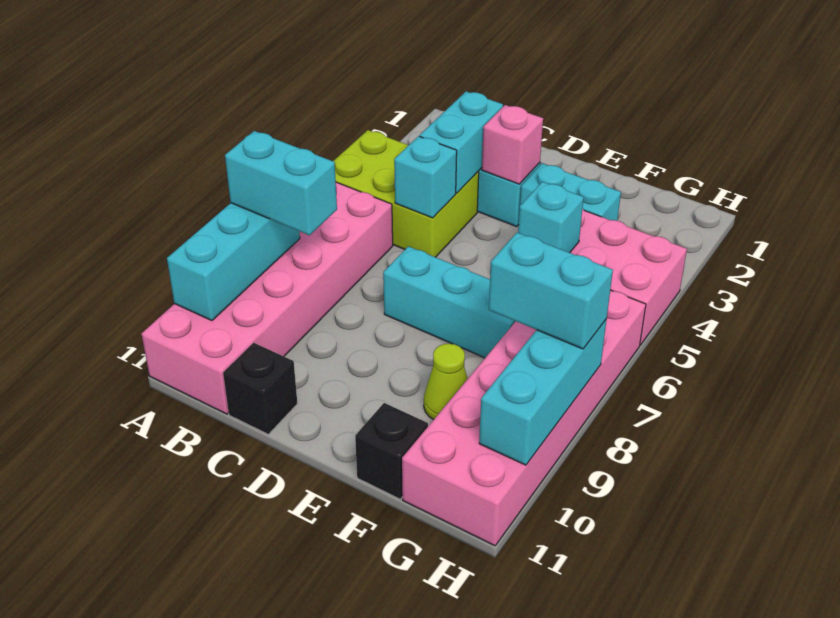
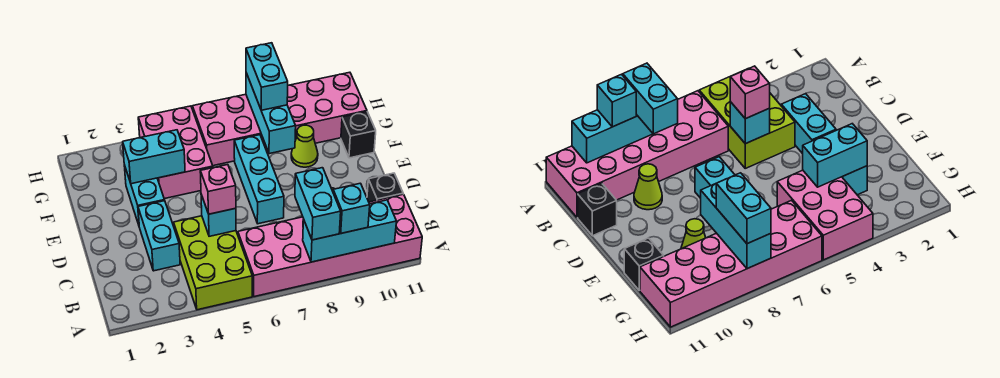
cyan brick C3:C4 level 2 -> cyan brick F3:F4 level 2
none -> lime cone C9 level 1
pink brick D3 level 2 -> pink brick C5 level 3
cyan brick F5 level 2 -> cyan brick A9 level 3
cyan brick H8:H10 level 2 -> cyan brick F8:H8 level 2

